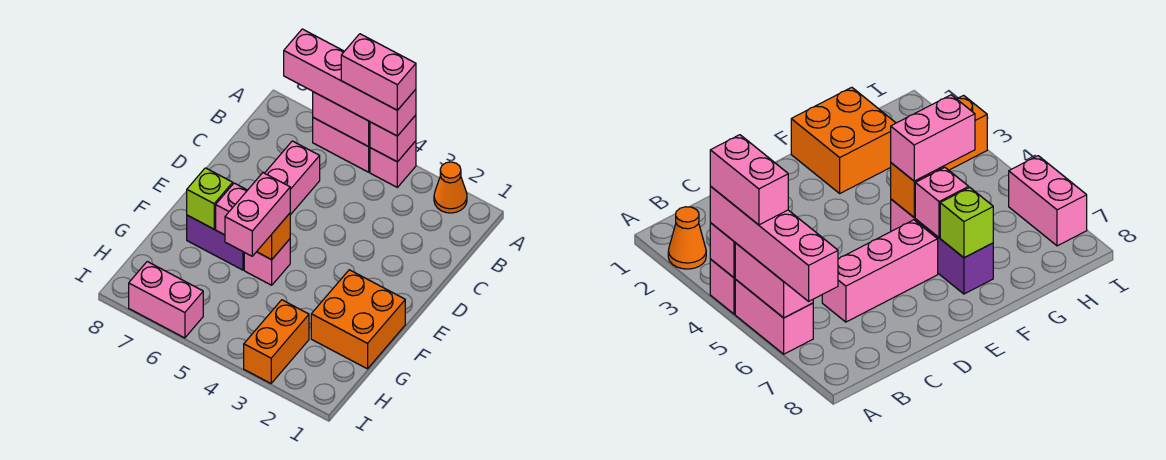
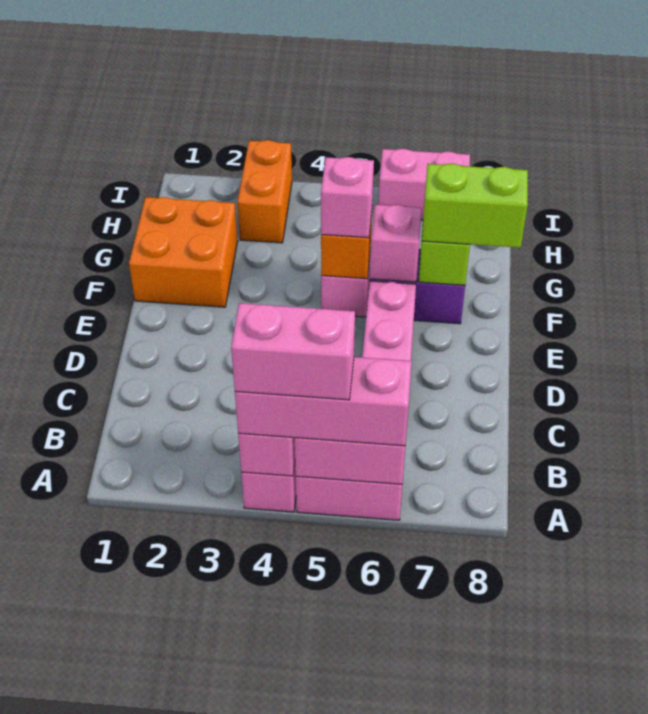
orange cone A2 level 1 -> none
pink brick A4:A7 level 3 -> pink brick A4:A6 level 3
pink brick F5:G5 level 3 -> pink brick F5 level 3
none -> lime brick F7:F8 level 3

